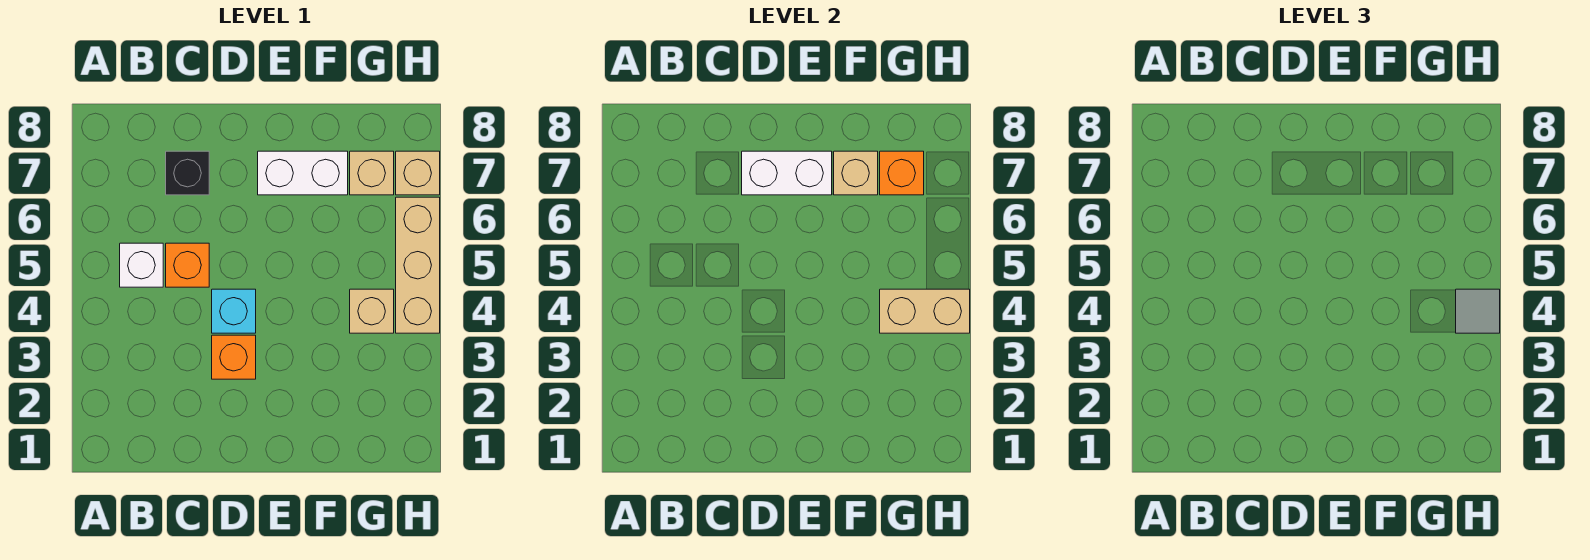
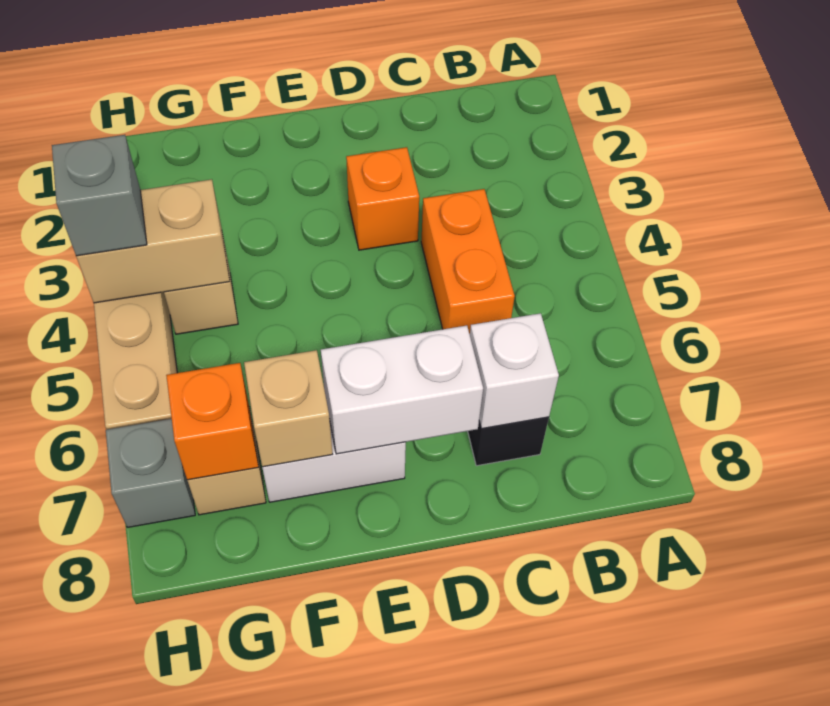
white brick B5 level 1 -> white brick C7 level 2
orange brick C5 level 1 -> orange brick C4:C5 level 1
cyan brick D4 level 1 -> none
grey tile H4 level 3 -> grey brick H4 level 3
tan brick H7 level 1 -> grey brick H7 level 1

